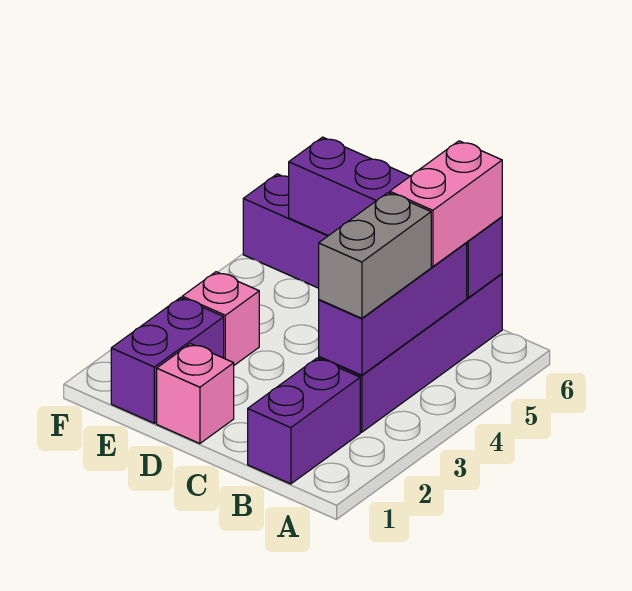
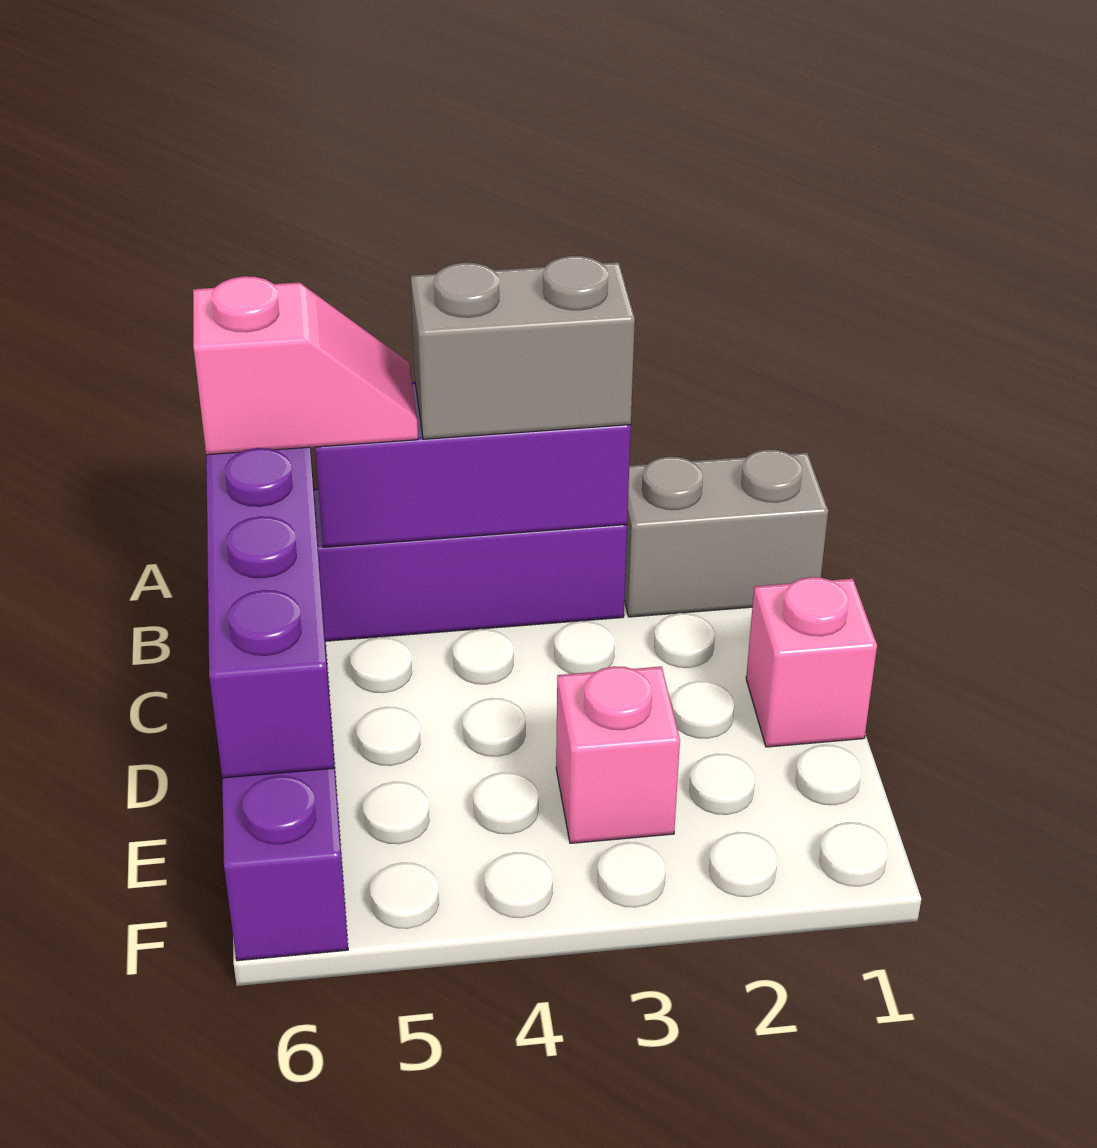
purple brick B1:B2 level 1 -> grey brick B1:B2 level 1
pink brick B5:B6 level 3 -> pink slope B5:B6 level 3 top 6
purple brick E1:E2 level 1 -> none

